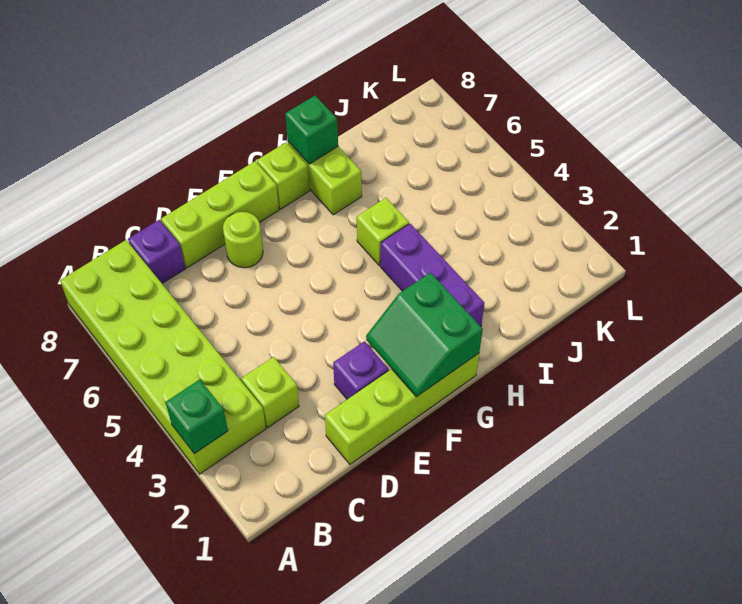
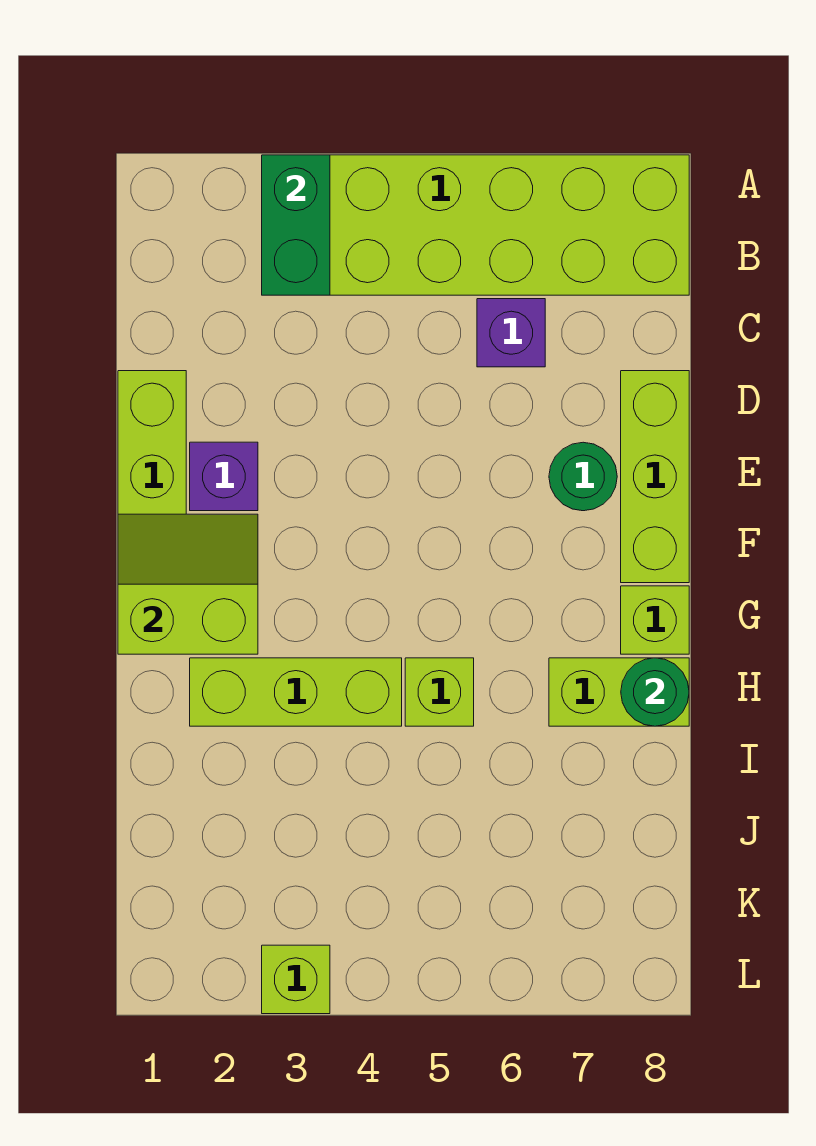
green brick A3 level 2 -> green brick A3:B3 level 2
lime brick C3 level 1 -> lime brick L3 level 1
purple brick C8 level 1 -> purple brick C6 level 1
lime round brick E7 level 1 -> green round brick E7 level 1
green slope F1:G2 level 2 top G -> lime slope F1:G2 level 2 top G
purple brick H2:H4 level 1 -> lime brick H2:H4 level 1
green brick H8 level 2 -> green round brick H8 level 2

